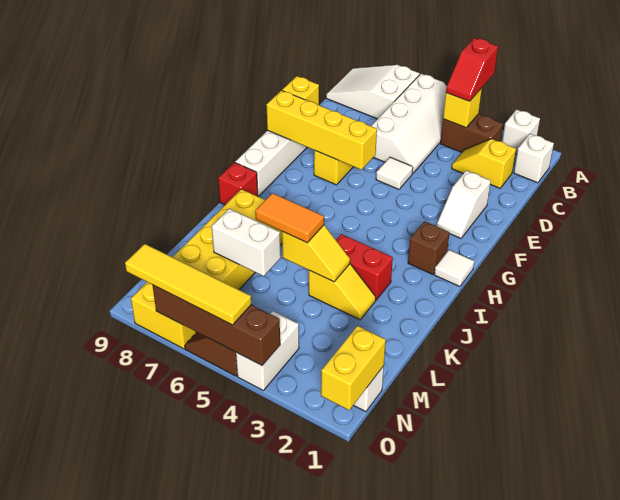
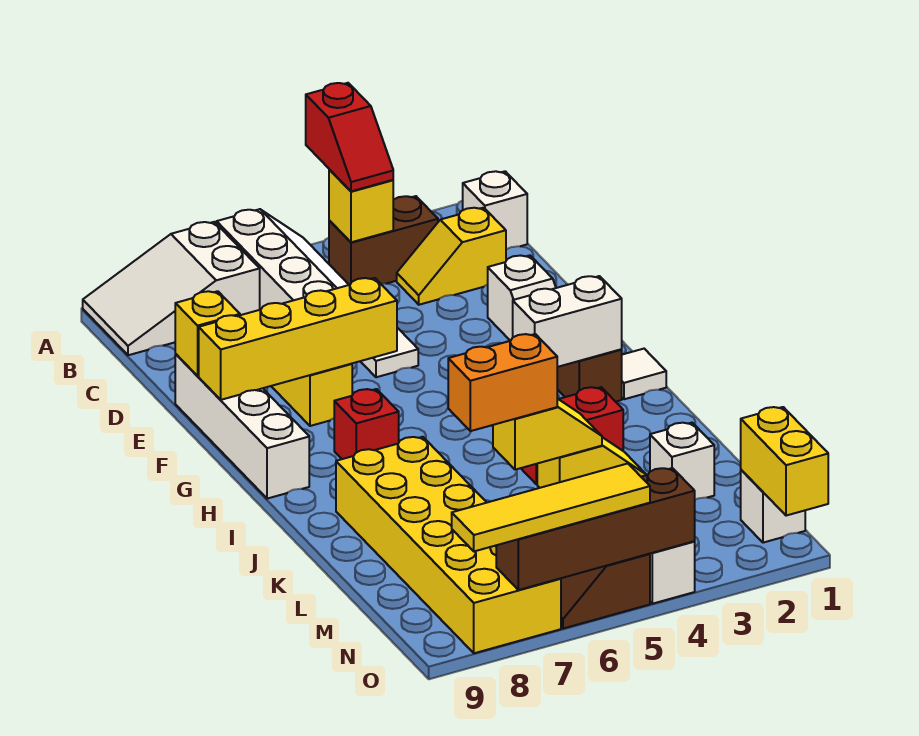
white brick A2 level 1 -> white brick L2 level 1
red brick I9 level 1 -> red brick H7 level 1
orange tile K5:K6 level 3 -> orange brick K5:K6 level 3
white brick L6:L7 level 2 -> white brick H2:H3 level 2

